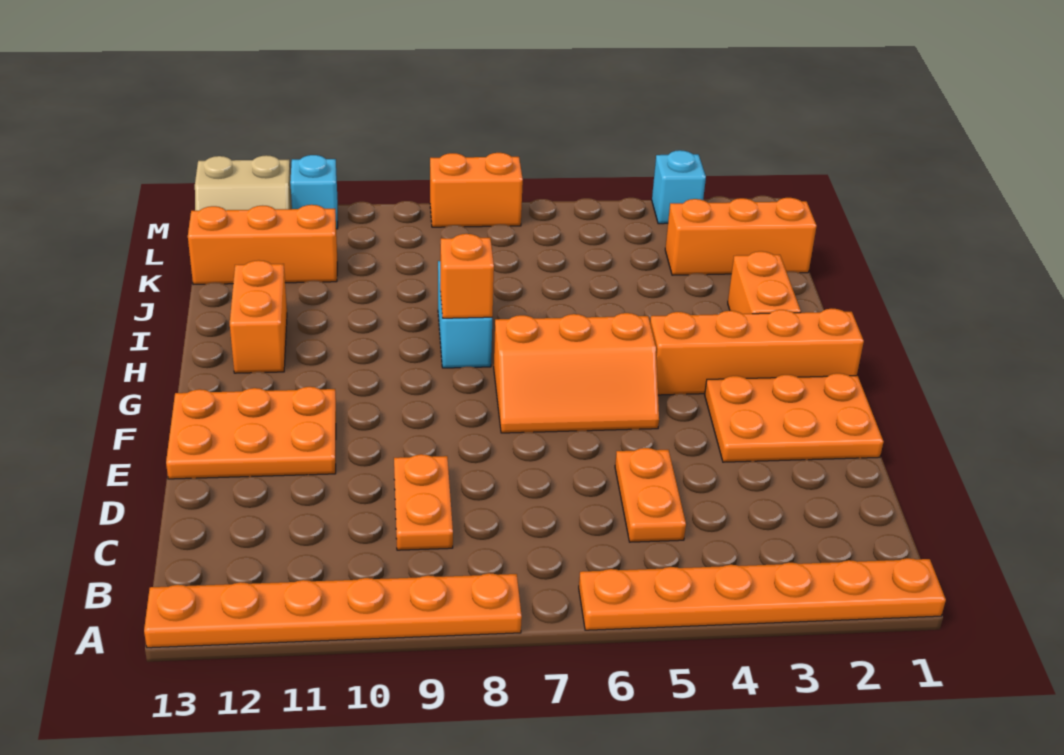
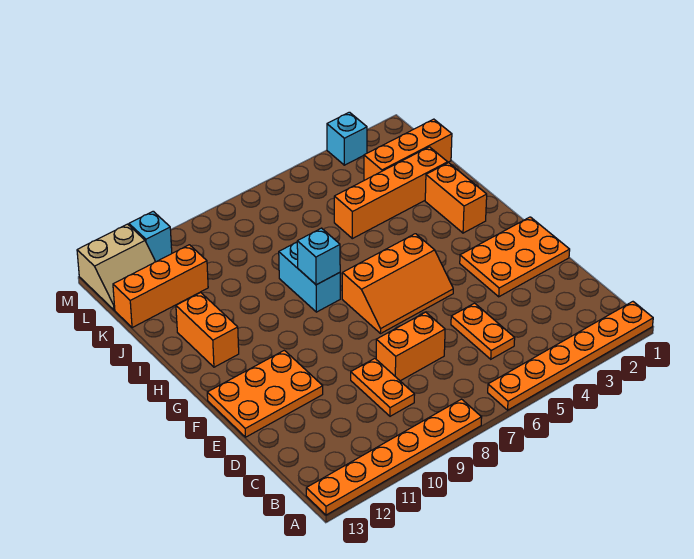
orange brick G1:G4 level 1 -> orange brick J2:J5 level 1
orange brick H8 level 2 -> cyan brick H8 level 2
orange brick M7:M8 level 1 -> orange brick D7:D8 level 1

